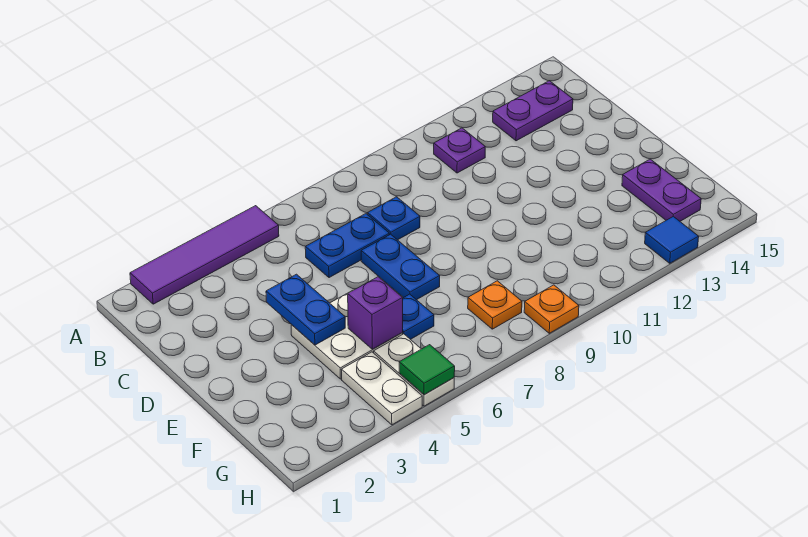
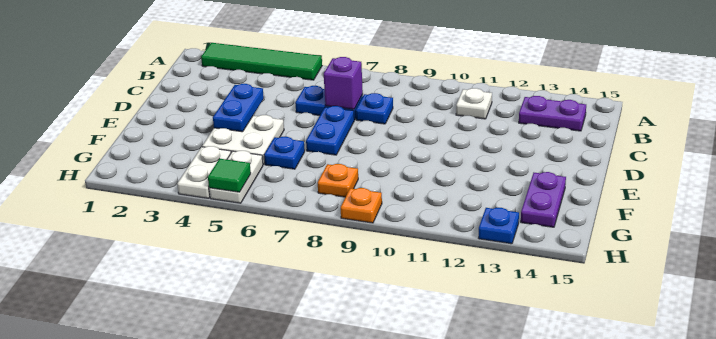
purple tile A2:A5 level 1 -> green tile A2:A5 level 1
purple plate B11 level 1 -> white plate B11 level 1
purple brick F5 level 2 -> purple brick C7 level 2
blue tile H13 level 1 -> blue plate H13 level 1

